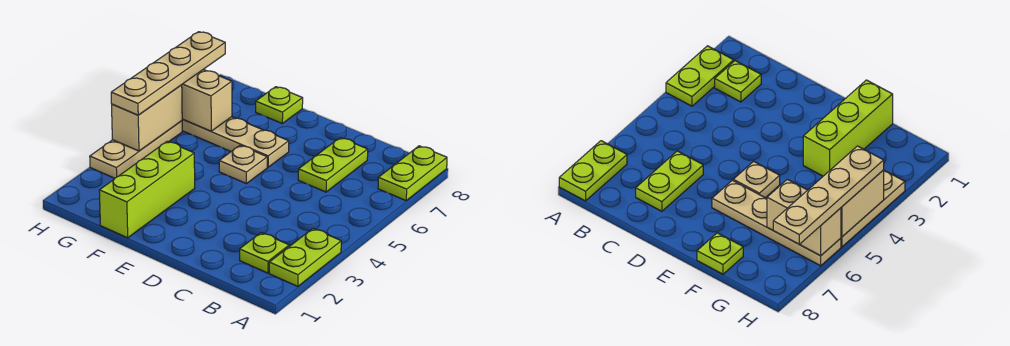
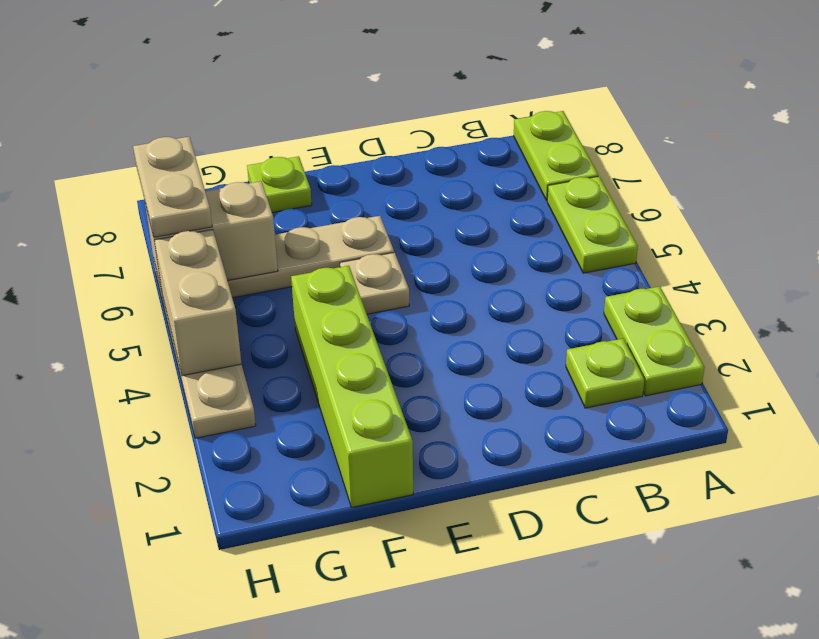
lime plate C6:C7 level 1 -> lime plate A5:A6 level 1
lime brick F1:F3 level 1 -> lime brick F1:F4 level 1
tan plate H4:H7 level 3 -> tan plate H6:H7 level 3

